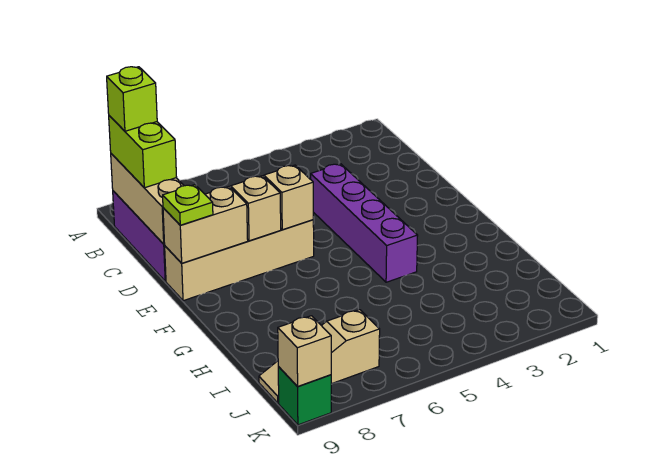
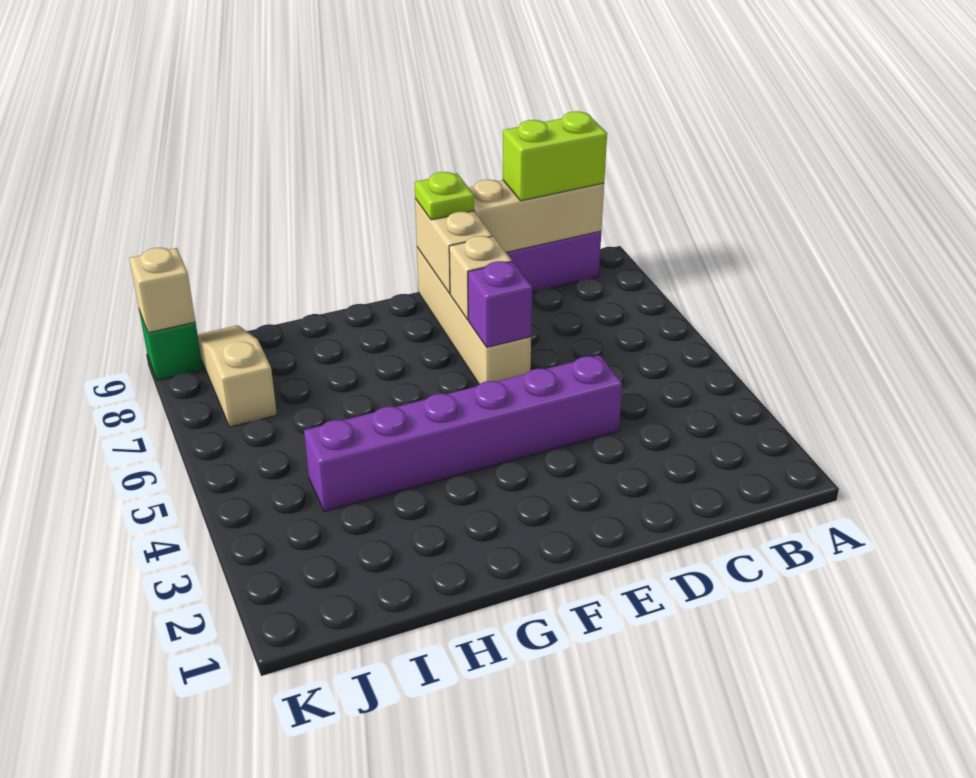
lime brick B9 level 4 -> none
purple brick D4:G4 level 1 -> purple brick D4:I4 level 1
tan brick E6 level 2 -> purple brick E6 level 2

